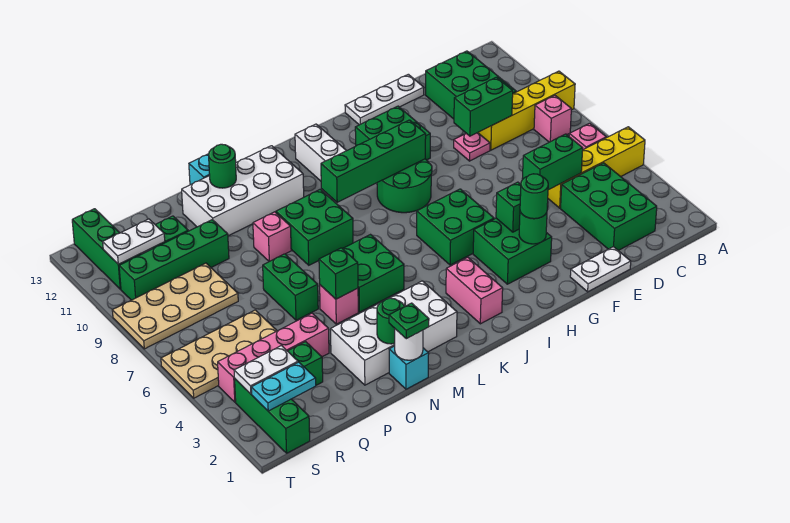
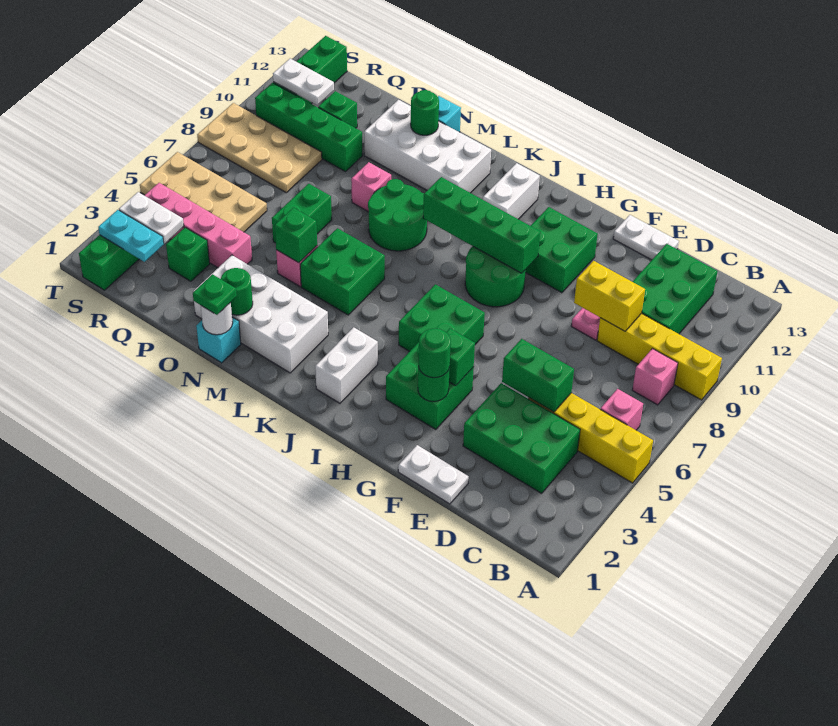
green brick C2:D4 level 1 -> green brick C3:E4 level 1
green brick D9:E9 level 2 -> yellow brick D9:E9 level 2
white plate E13:G13 level 1 -> white plate E13:F13 level 1
pink brick J2:J3 level 1 -> white brick J2:J3 level 1
green brick L8:M9 level 1 -> green round brick L8:M9 level 1

